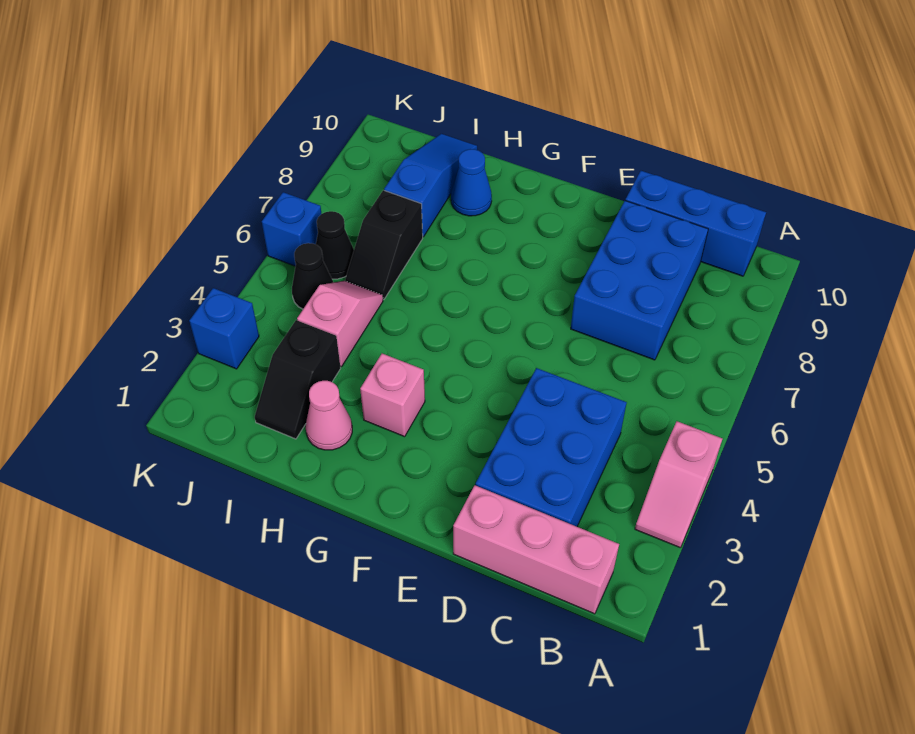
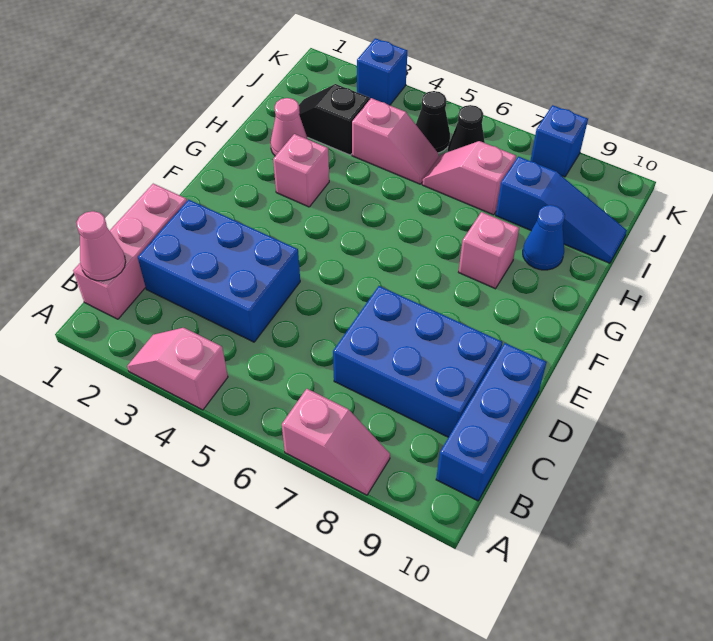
none -> pink slope A7:A8 level 1 top 7
none -> pink cone B1 level 2
none -> pink brick G8 level 1
black slope I6:I7 level 1 top 7 -> pink slope I6:I7 level 1 top 7
blue brick K6 level 1 -> blue brick K8 level 1

